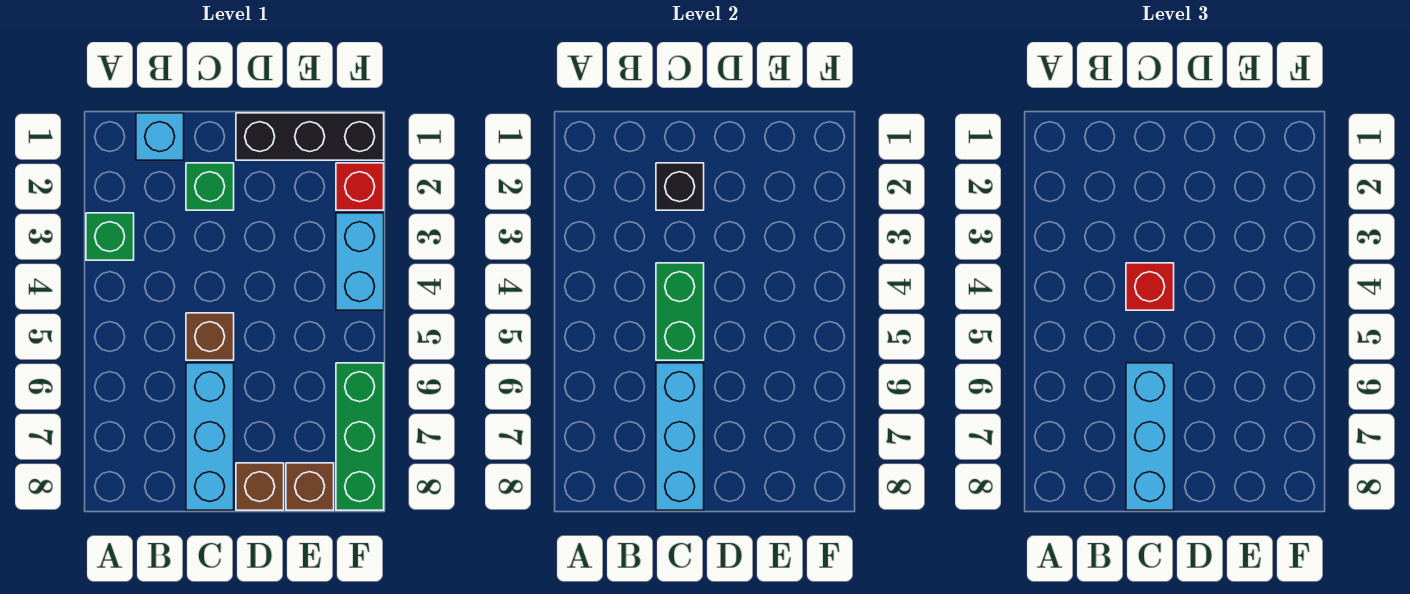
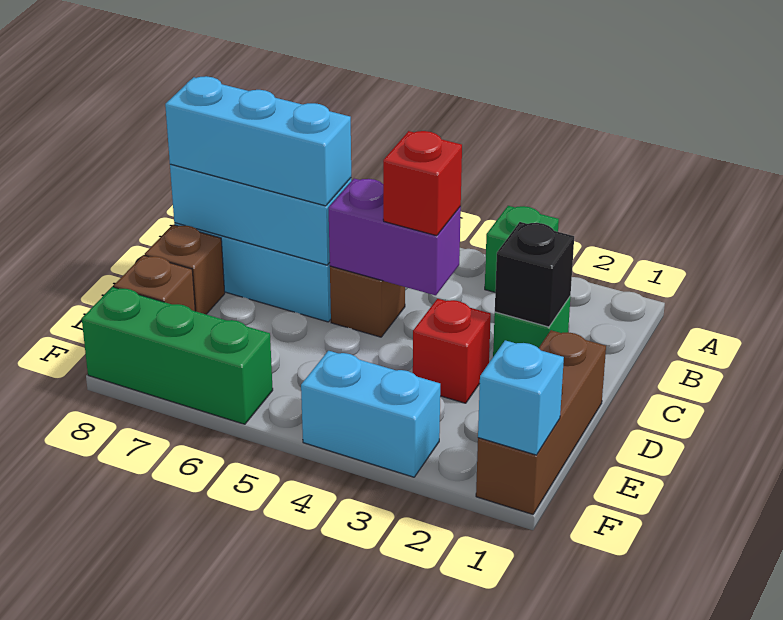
cyan brick B1 level 1 -> cyan brick F1 level 2
green brick C4:C5 level 2 -> purple brick C4:C5 level 2
black brick D1:F1 level 1 -> brown brick D1:F1 level 1
red brick F2 level 1 -> red brick D3 level 1

